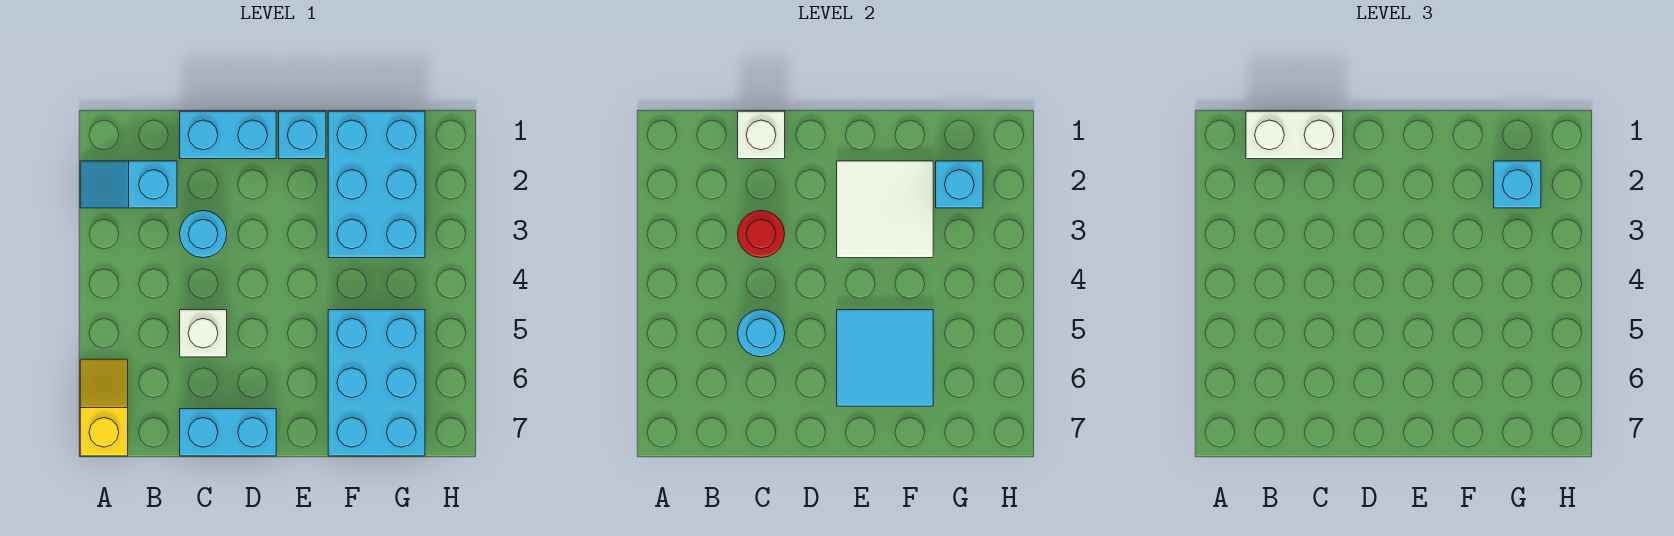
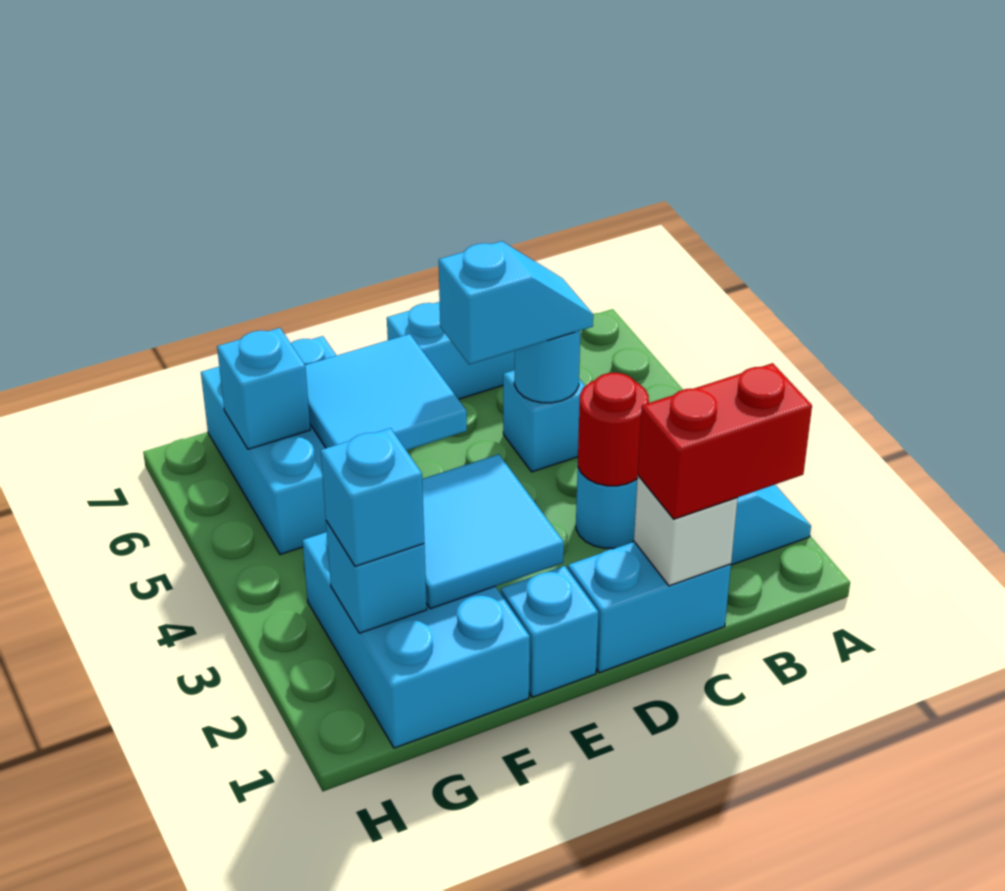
yellow slope A6:A7 level 1 top 7 -> none
white brick B1:C1 level 3 -> red brick B1:C1 level 3
white brick C5 level 1 -> cyan brick C5 level 1
none -> cyan slope C5:D5 level 3 top D
white tile E2:F3 level 2 -> cyan tile E2:F3 level 2
none -> cyan brick G6 level 2

